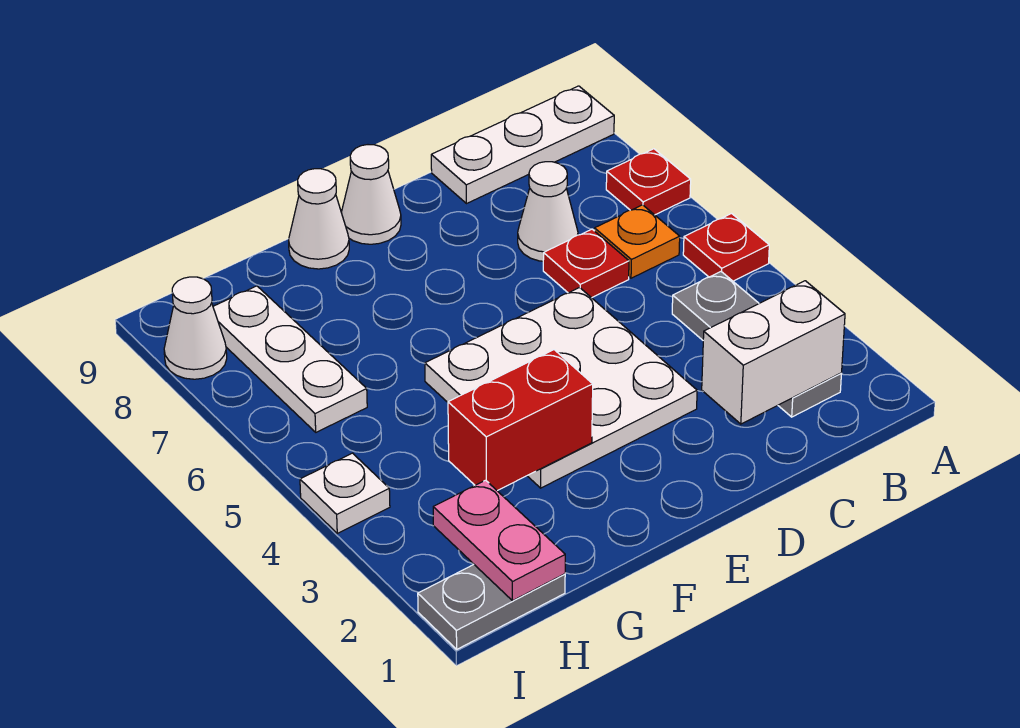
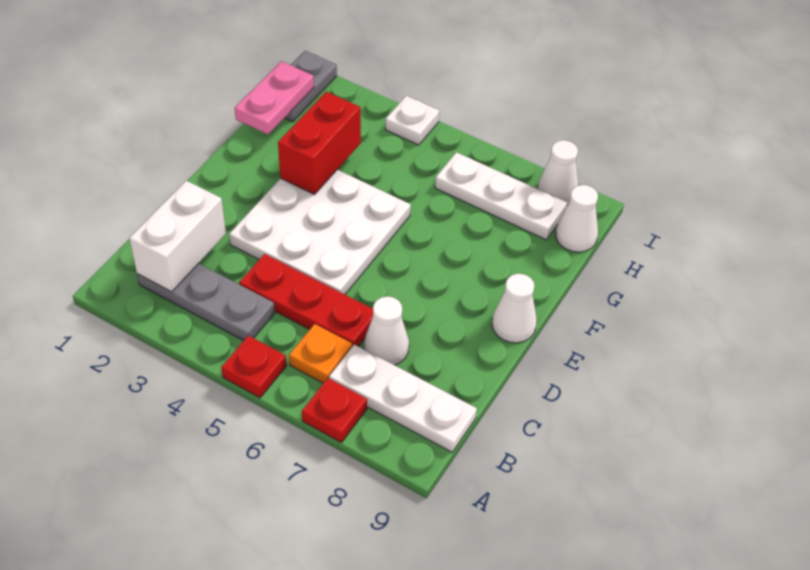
white plate A9:C9 level 1 -> white plate B7:B9 level 1
red plate C6 level 1 -> red plate C4:C6 level 1
white cone F9 level 1 -> white cone H9 level 1
pink plate H1:H2 level 2 -> pink plate G1:H1 level 2

